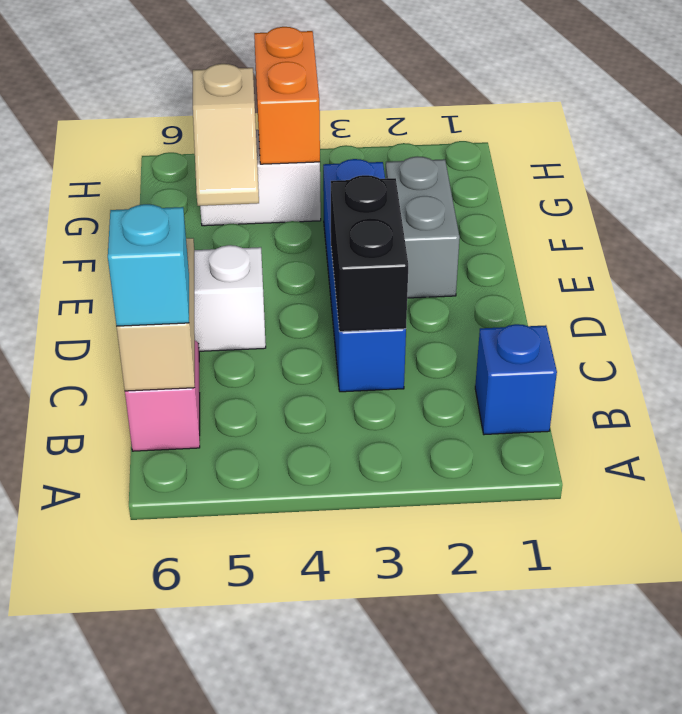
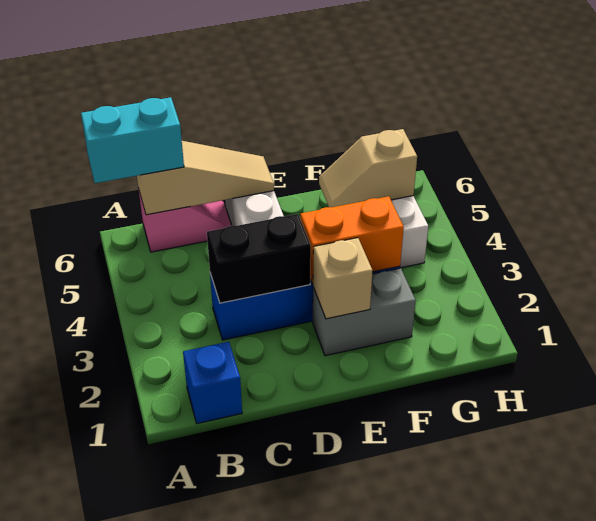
cyan brick B6 level 3 -> cyan brick A6:B6 level 3
none -> tan brick E2 level 2
orange brick G4:H4 level 2 -> orange brick E3:F3 level 2

